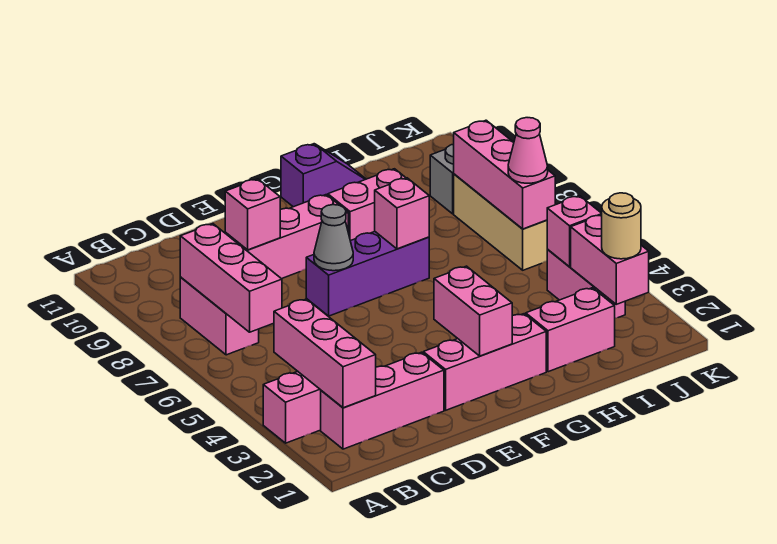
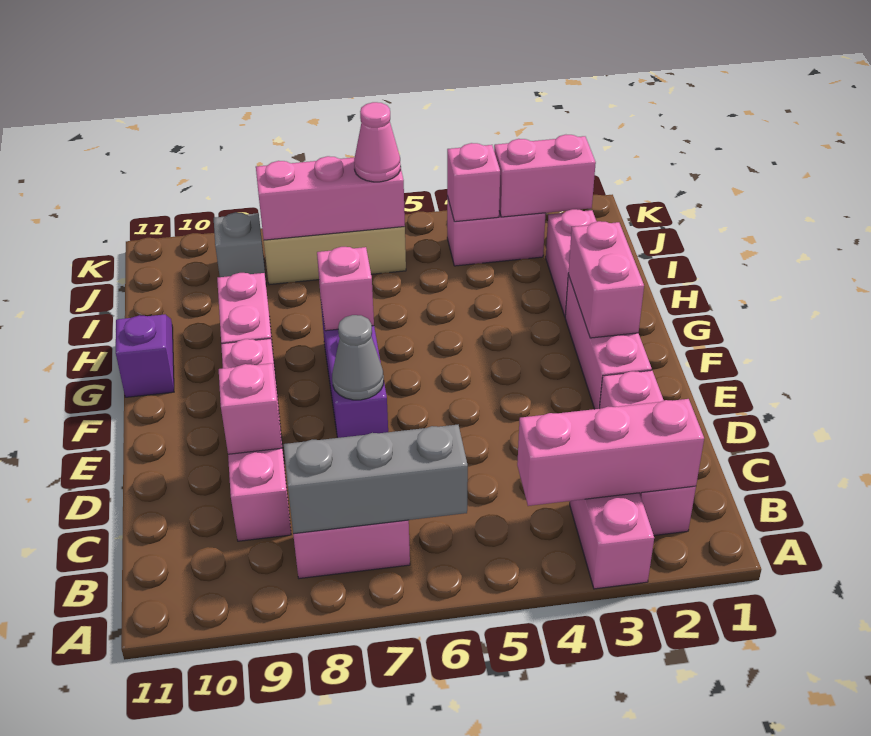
pink brick B6:B8 level 2 -> grey brick B6:B8 level 2
pink brick F2:F3 level 2 -> pink brick F2:G2 level 2
tan round brick J2 level 3 -> none

